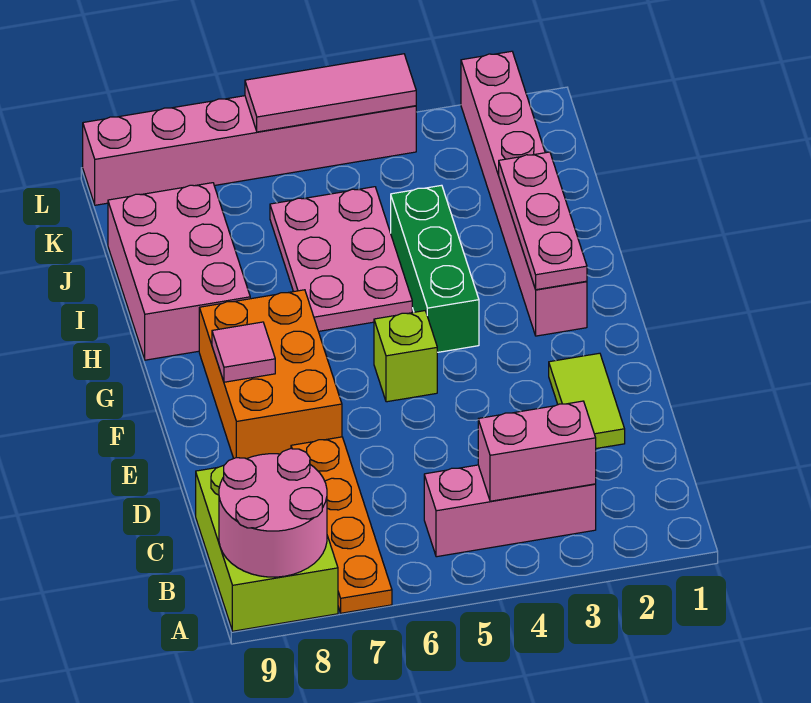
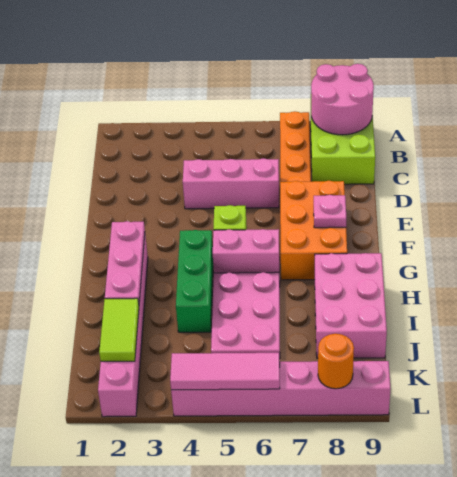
pink brick B3:B5 level 1 -> pink brick D4:D6 level 1
pink brick B3:B4 level 2 -> pink brick G5:G6 level 1
lime tile D2:E2 level 1 -> lime tile J2:K2 level 2
pink tile F8 level 2 -> pink plate F8 level 2
none -> orange round brick L8 level 2

